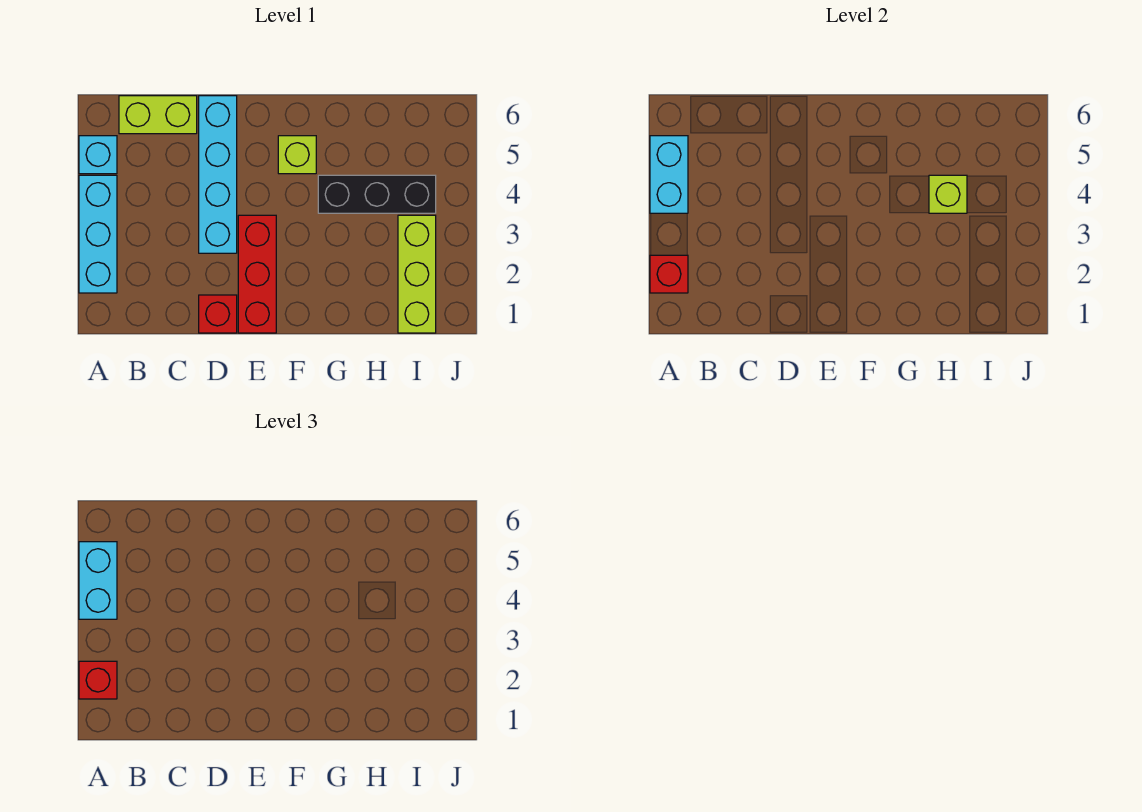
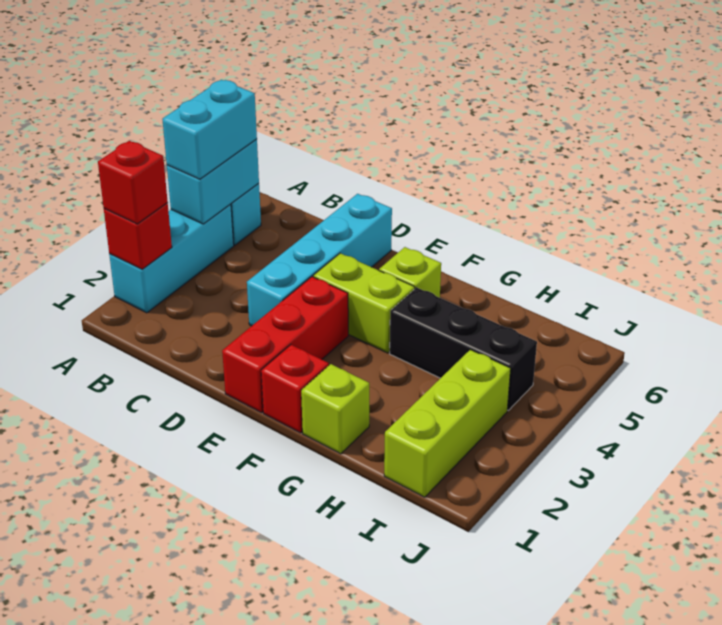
lime brick B6:C6 level 1 -> lime brick E4:F4 level 1
red brick D1 level 1 -> red brick F1 level 1
lime brick H4 level 2 -> lime brick G1 level 1

